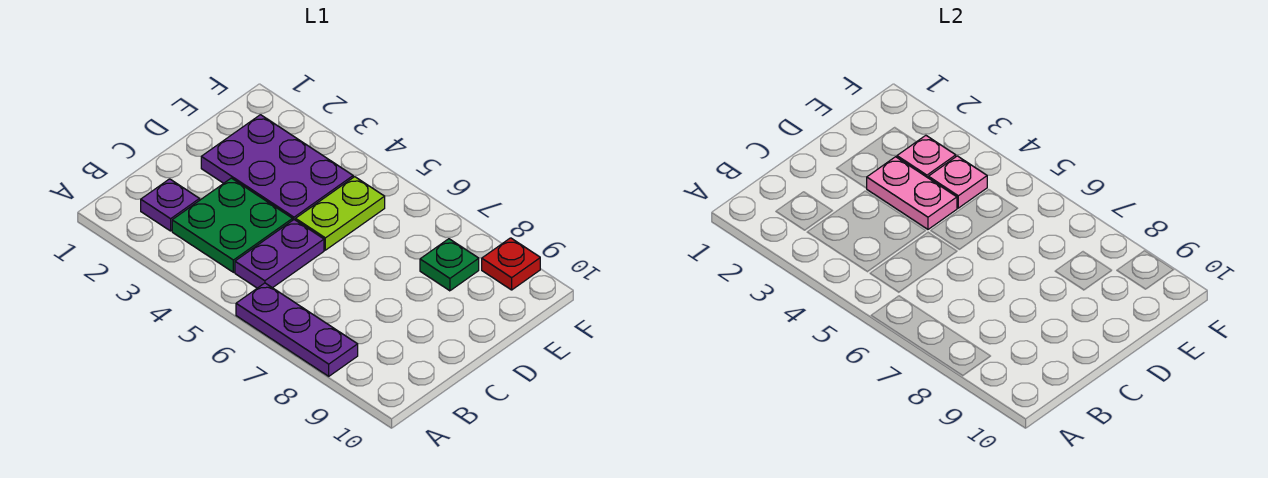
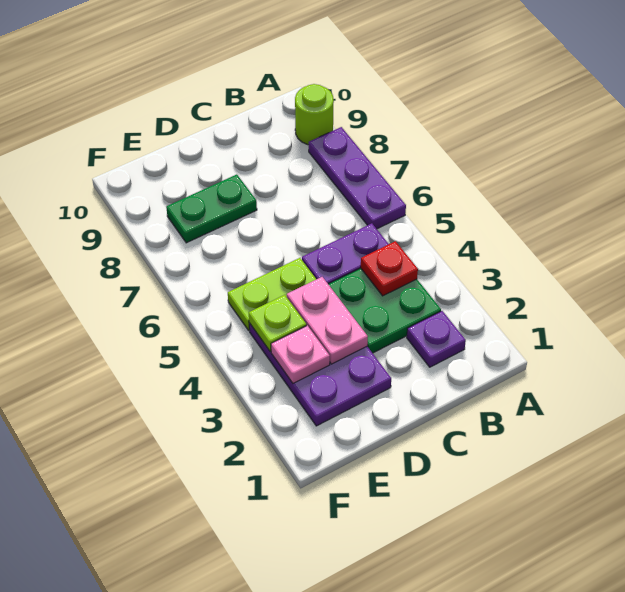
none -> lime round brick A9 level 1
pink plate E4 level 2 -> lime plate E4 level 2
green plate E8 level 1 -> green plate D8:E8 level 1
red plate F9 level 1 -> red plate B4 level 2

